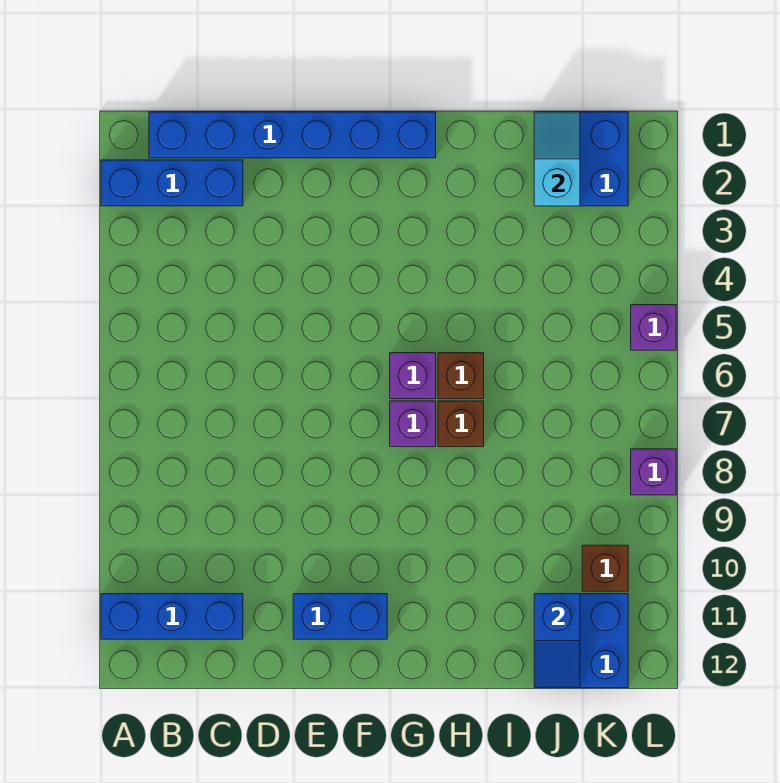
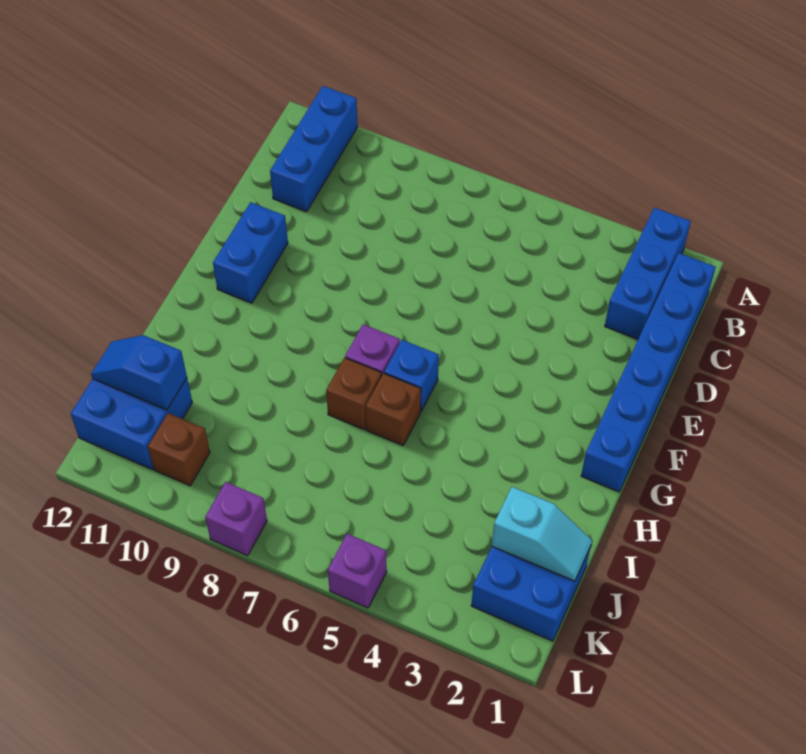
purple brick G6 level 1 -> blue brick G6 level 1

